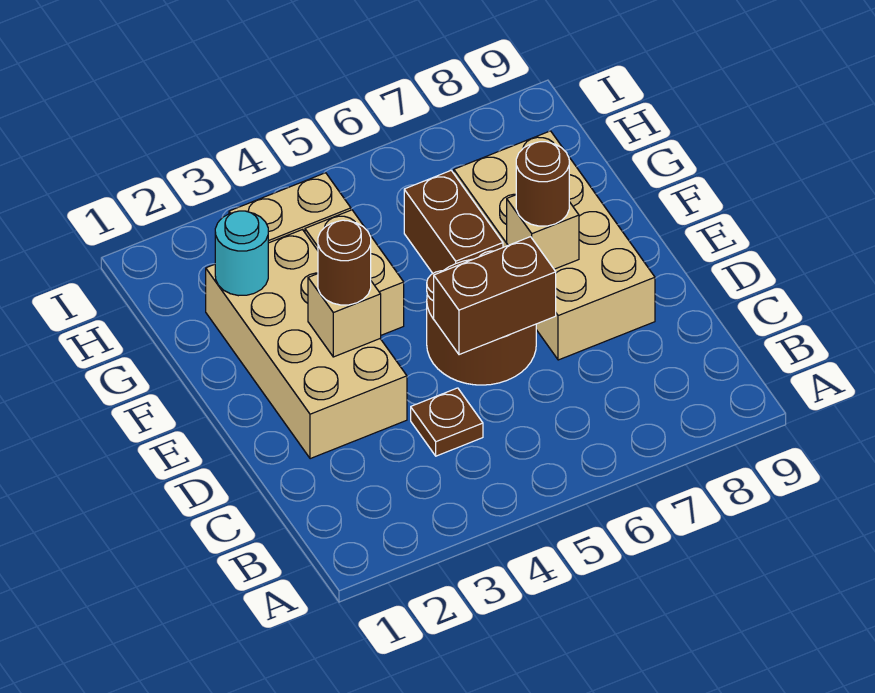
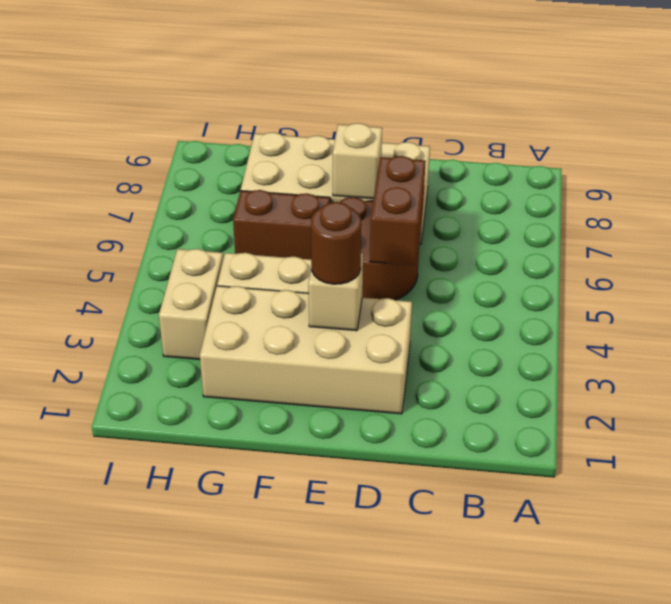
brown plate C4 level 1 -> none
brown round brick E7 level 3 -> none
cyan round brick G2 level 2 -> none

